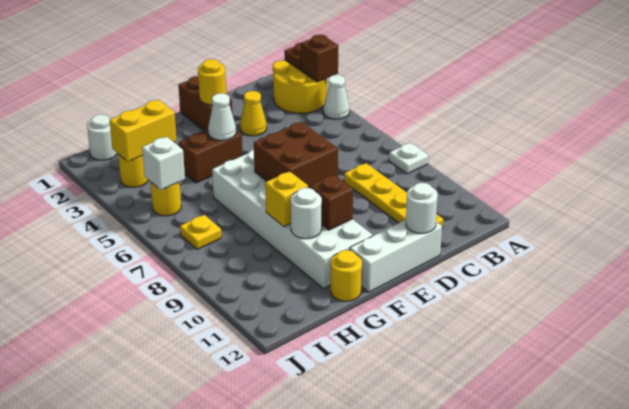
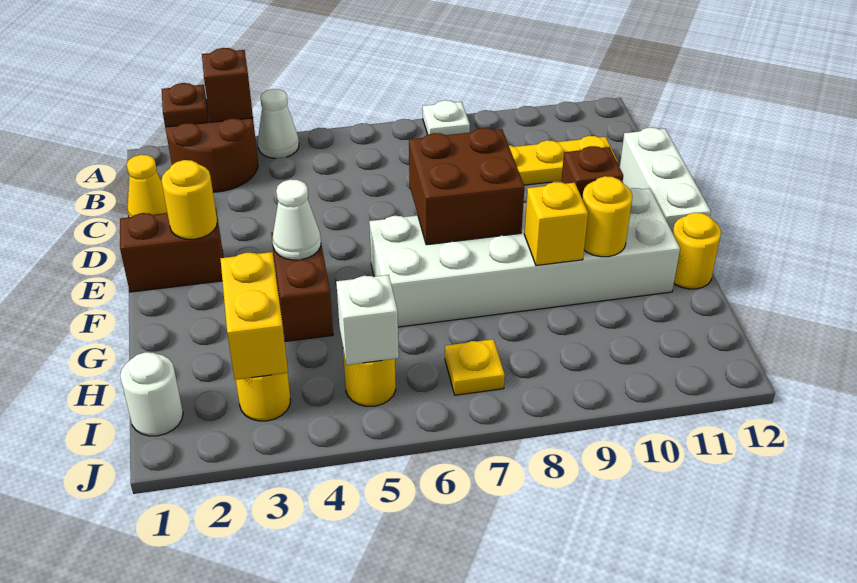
yellow round brick A2:B3 level 1 -> brown round brick A2:B3 level 1
yellow cone D3 level 1 -> yellow cone C1 level 1
white round brick D12 level 2 -> none
white round brick G10 level 2 -> yellow round brick G10 level 2

